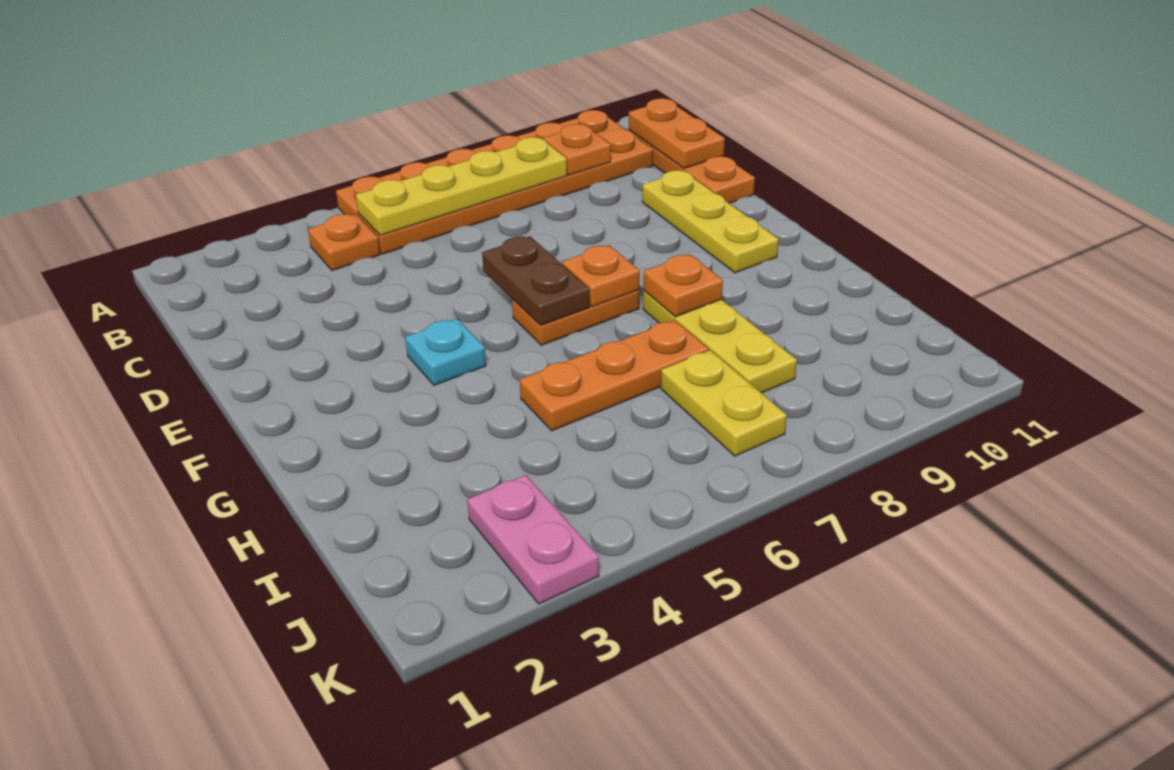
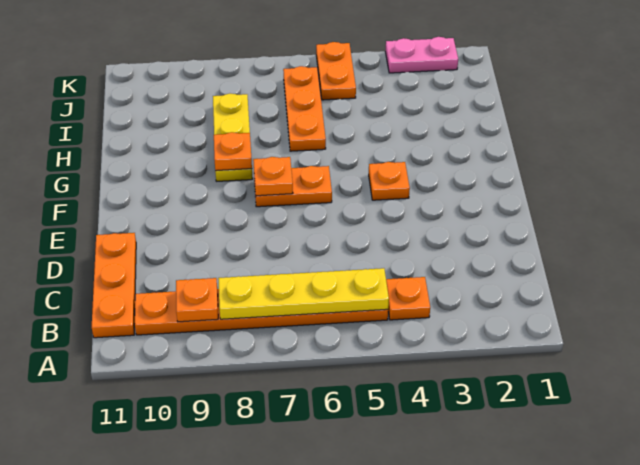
orange plate A5:B10 level 1 -> orange plate B5:B10 level 1
orange plate B11:C11 level 2 -> orange plate J5:K5 level 1
yellow plate D10:F10 level 1 -> none
brown plate E6:F6 level 2 -> none
cyan plate F4 level 1 -> orange plate F4 level 1
orange plate H5:H7 level 1 -> orange plate H6:J6 level 1
yellow plate I7:J7 level 1 -> none
pink plate J3:K3 level 1 -> pink plate K2:K3 level 1

